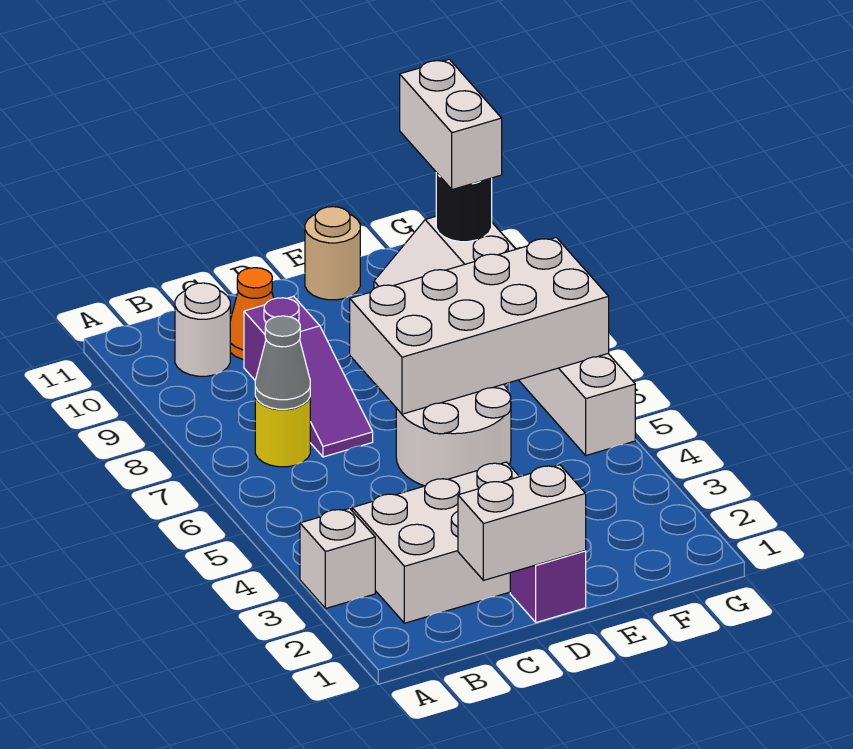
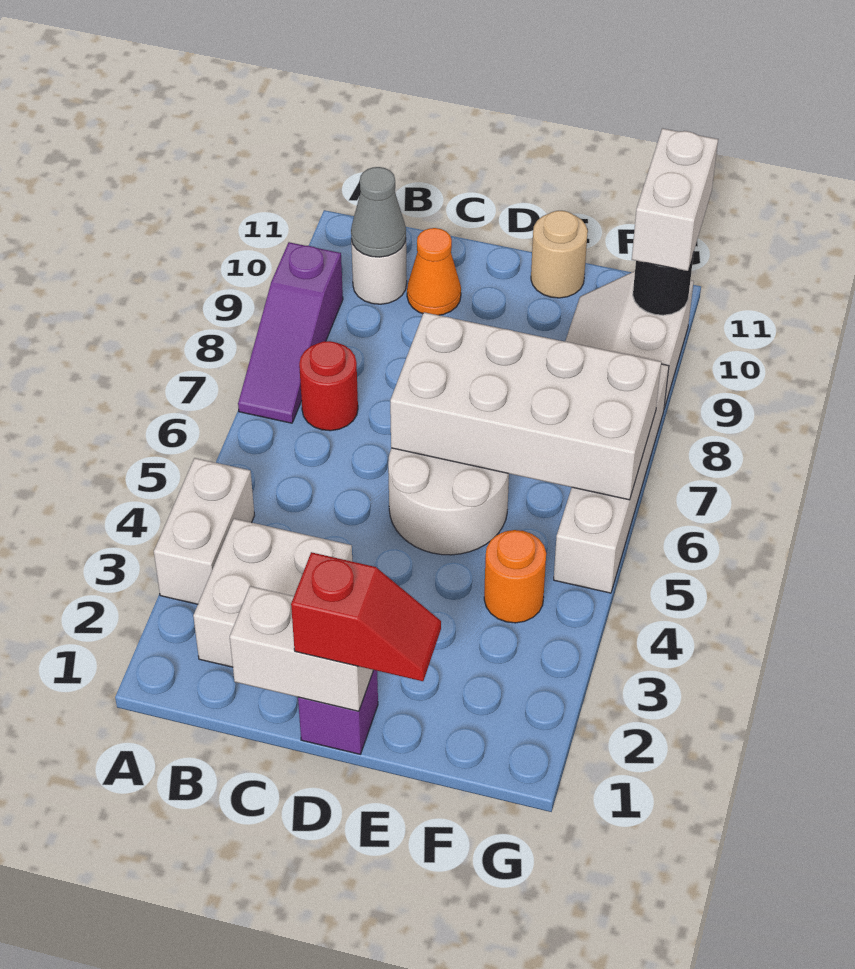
white brick A3 level 1 -> white brick A3:A4 level 1
white brick B2:D3 level 1 -> white brick B2:C3 level 1
yellow round brick B7 level 1 -> red round brick B7 level 1
grey cone B7 level 2 -> grey cone B10 level 2
purple slope C7:C9 level 1 top 9 -> purple slope A7:A9 level 1 top 9
none -> red slope D1:E1 level 3 top D
none -> orange round brick F4 level 1

